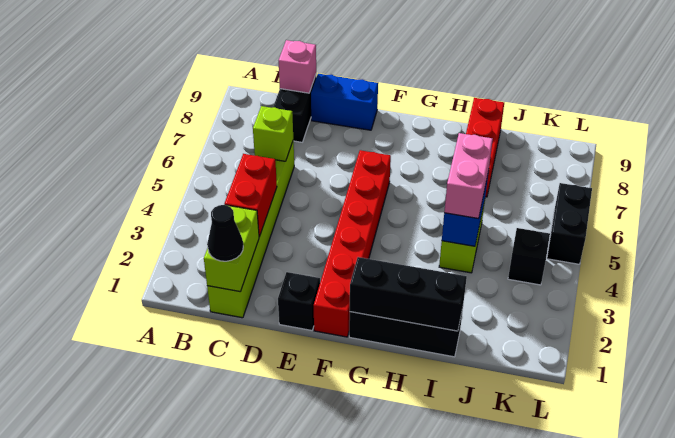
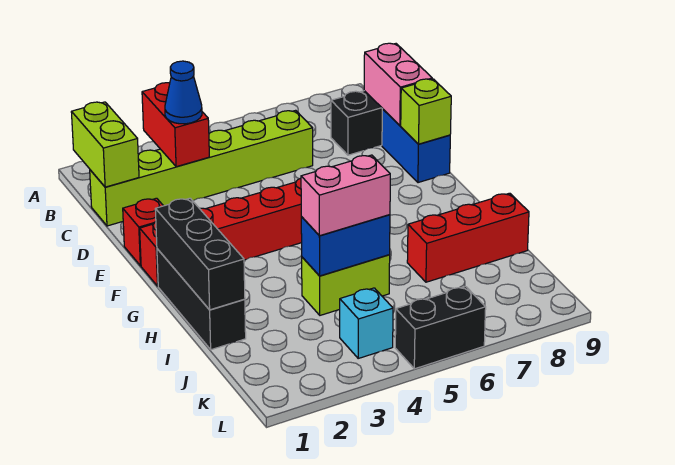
lime brick C1:C2 level 2 -> lime brick B1:C1 level 2
black cone C1 level 3 -> none
red brick C3:C4 level 2 -> red brick B3:C3 level 2
none -> blue cone C3 level 3
lime brick C6 level 2 -> lime brick E9 level 2
pink brick C9 level 2 -> pink brick C9:D9 level 2
black brick E1 level 1 -> red brick E1 level 1
black brick K4 level 1 -> cyan brick K4 level 1

